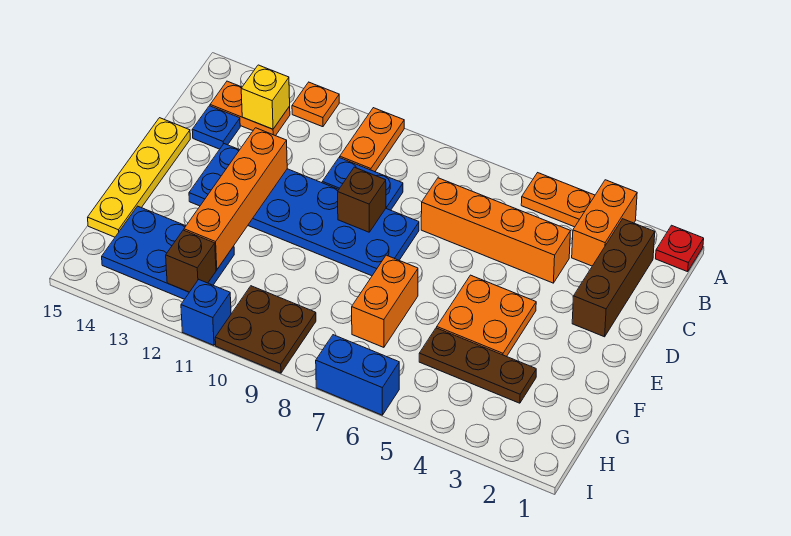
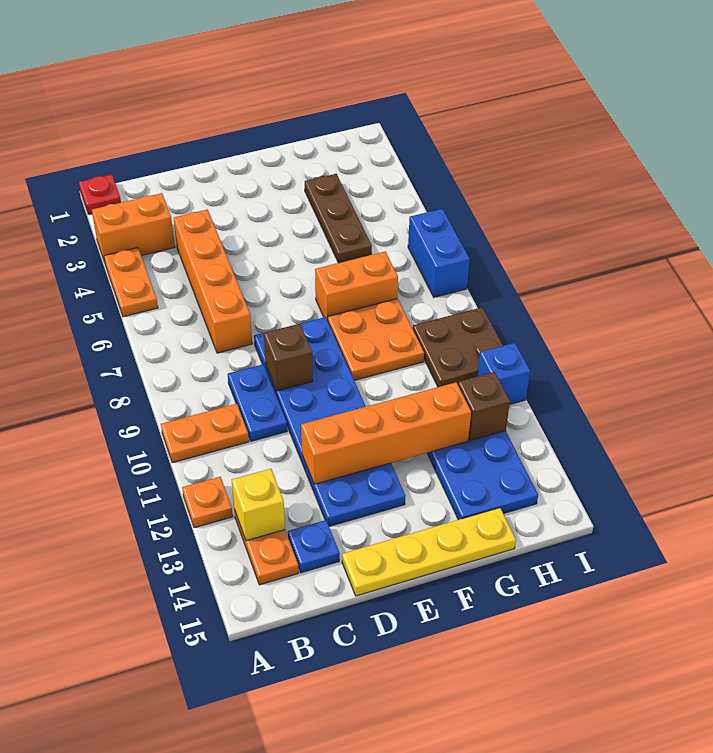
brown brick B2:D2 level 1 -> none
orange plate E4:F5 level 1 -> orange plate F8:G9 level 1

